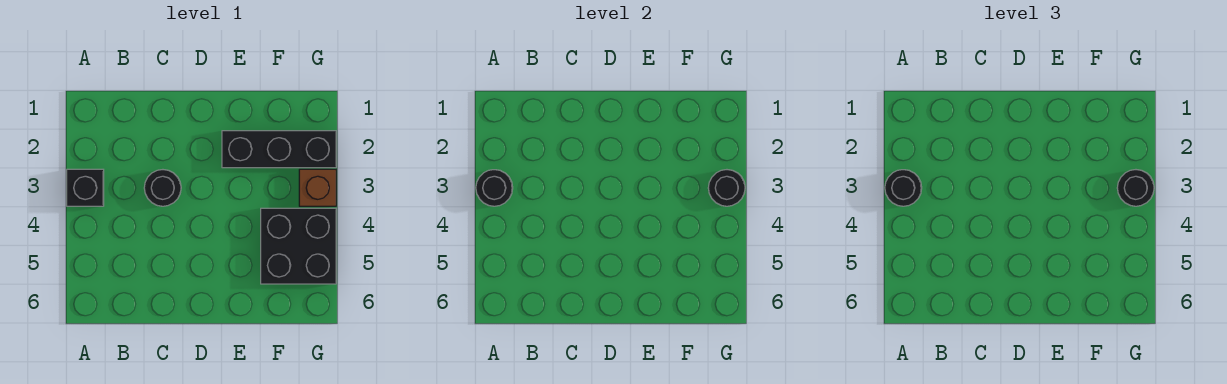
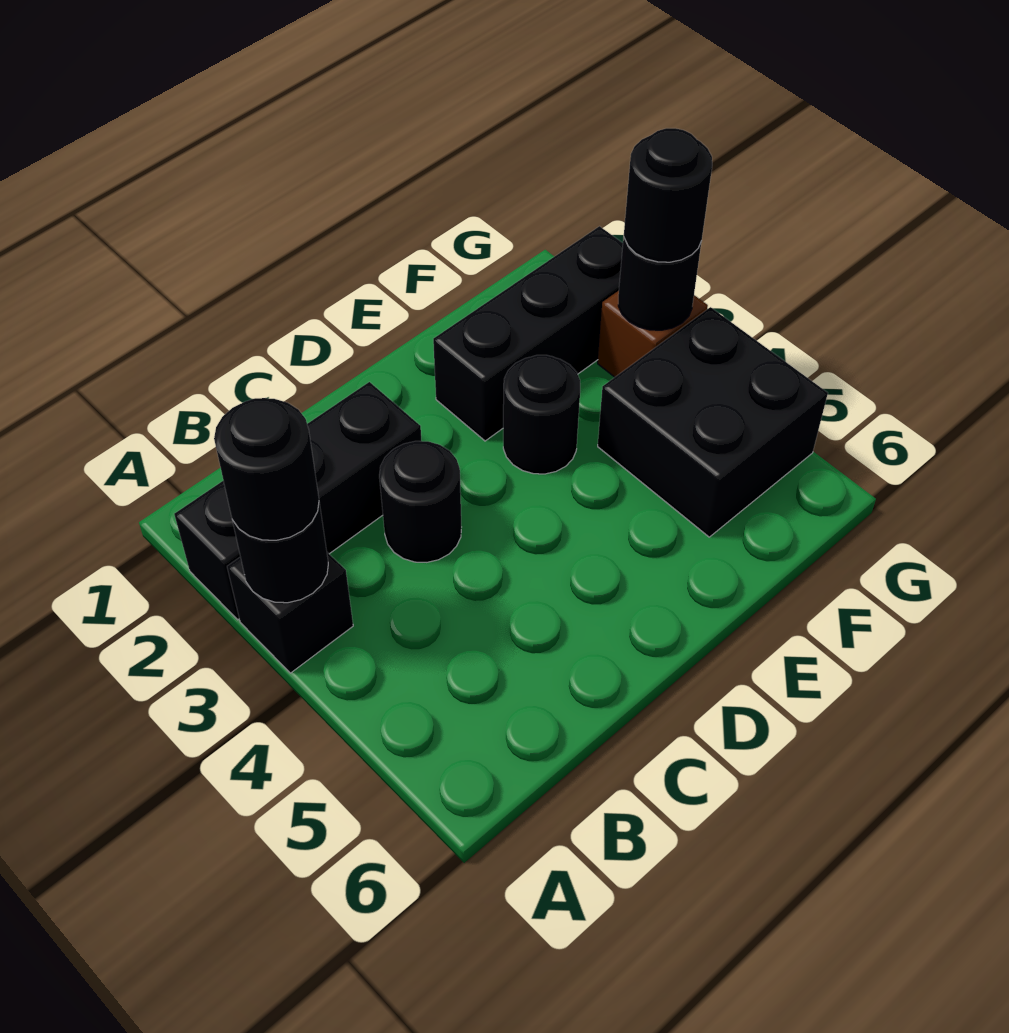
none -> black brick A2:C2 level 1
none -> black round brick E3 level 1

